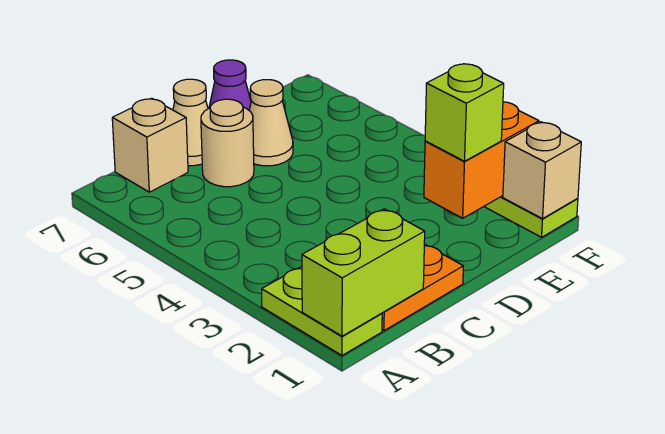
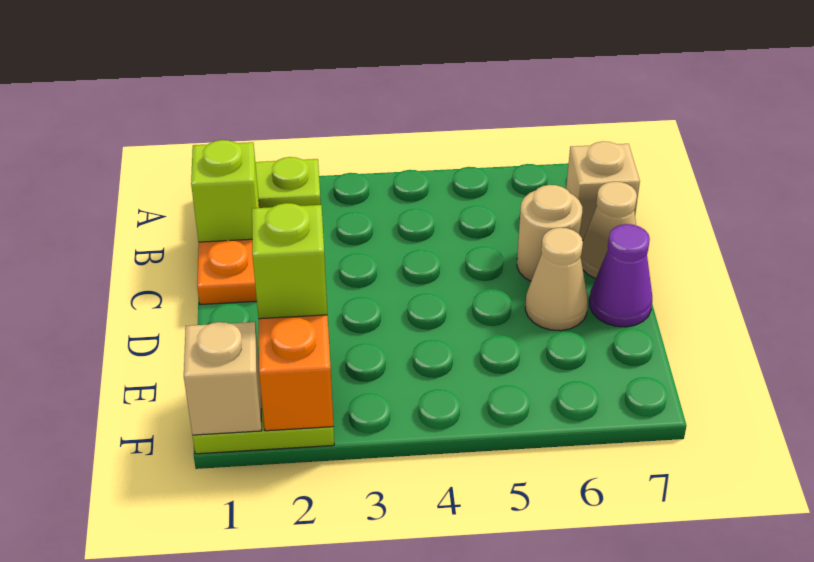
lime brick A1:B1 level 2 -> lime brick B1 level 2

